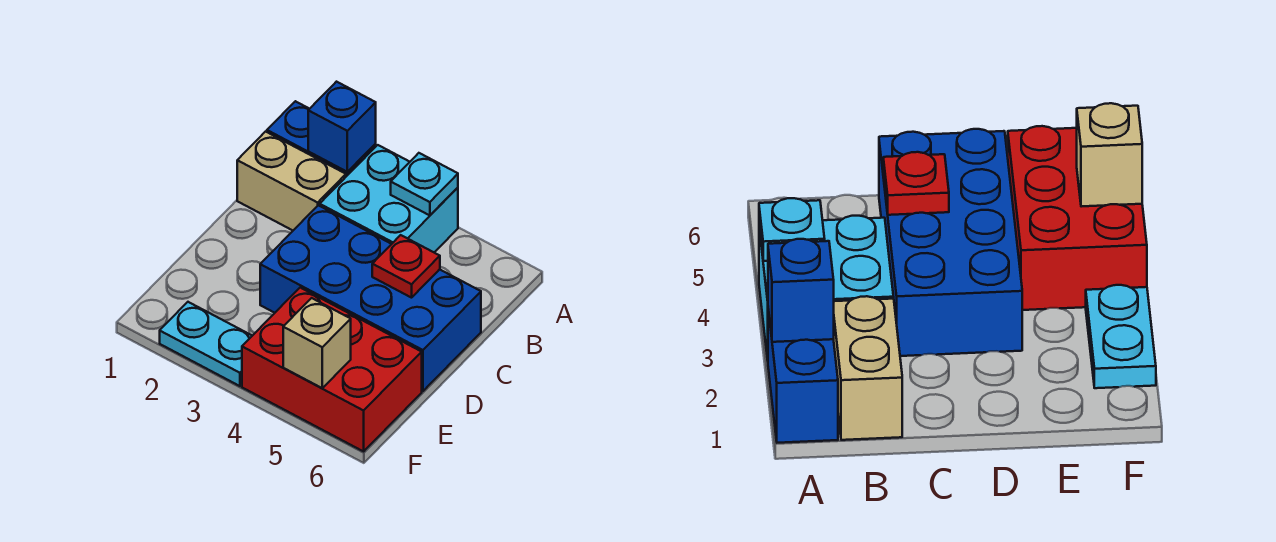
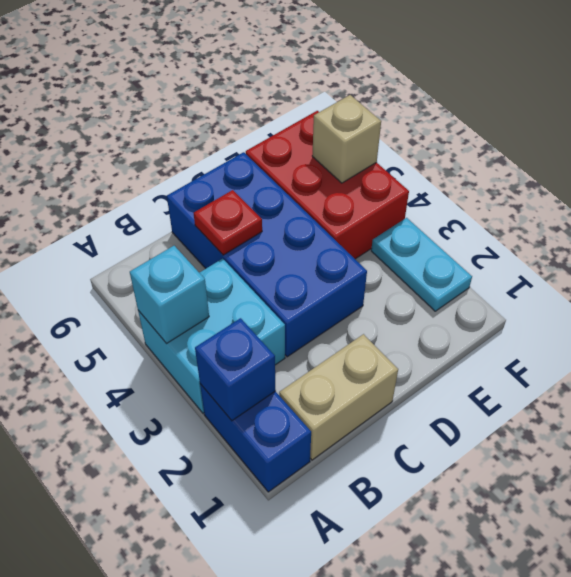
cyan plate A4 level 2 -> cyan brick A4 level 2
tan brick B1:B2 level 1 -> tan brick B1:C1 level 1

